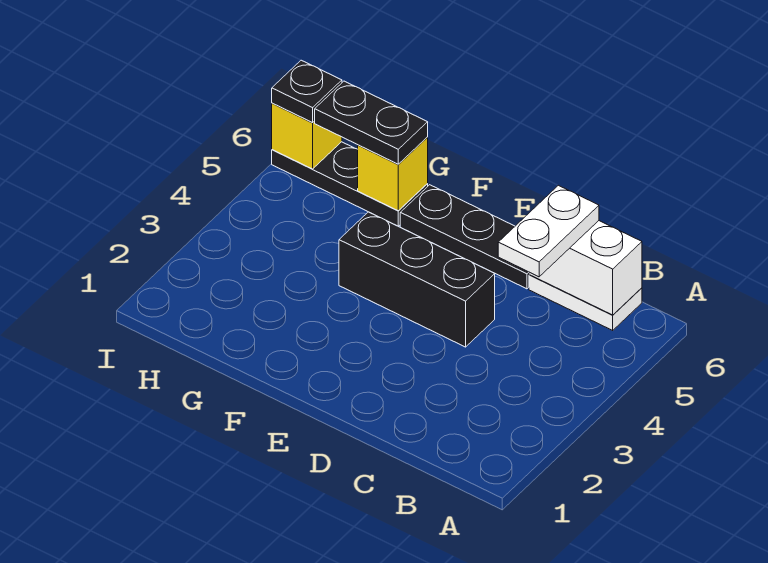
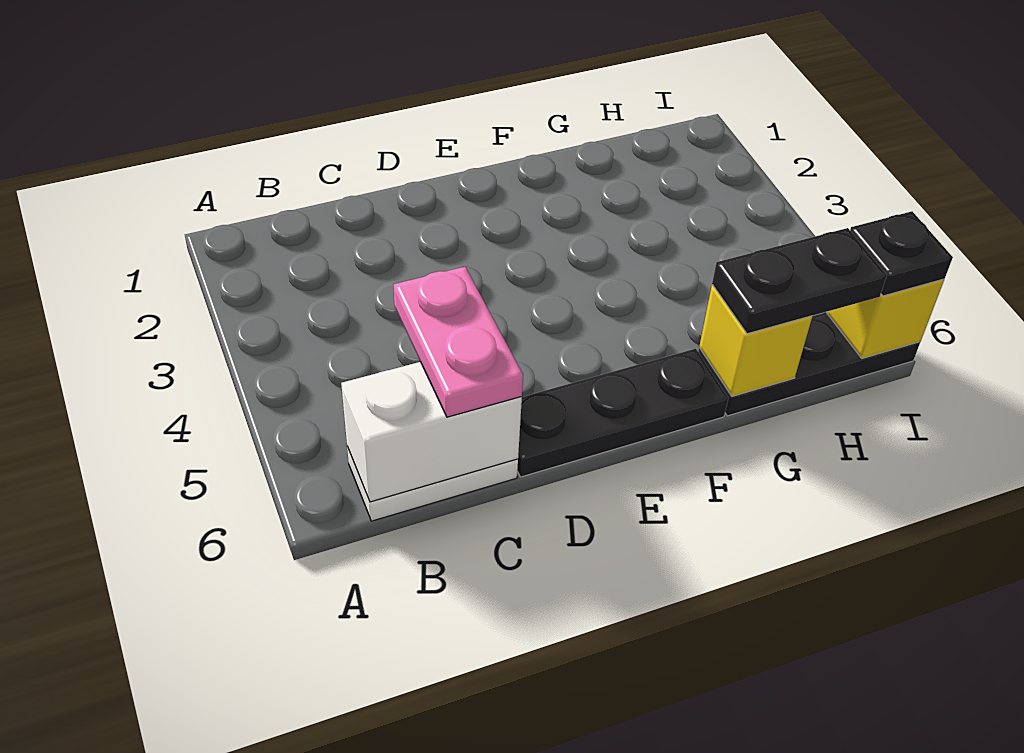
white plate C5:C6 level 3 -> pink plate C5:C6 level 3
black brick D4:F4 level 1 -> none

